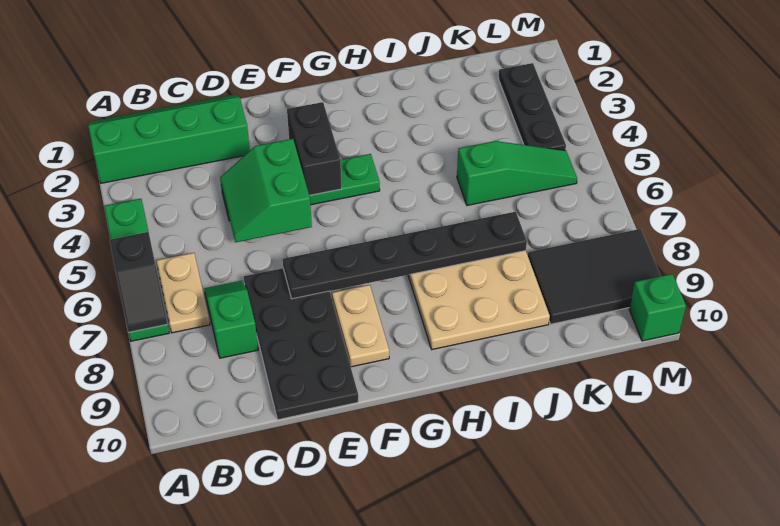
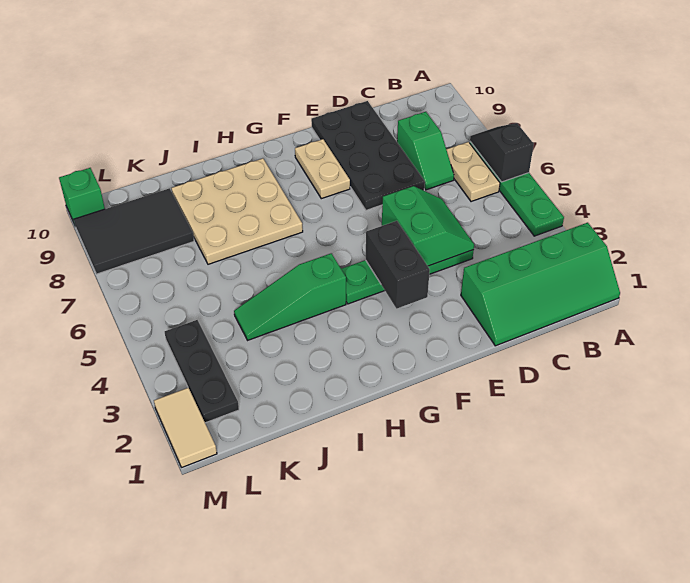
black plate E7:J7 level 2 -> none
green slope J5:L5 level 1 top J -> green slope H4:J4 level 1 top H
none -> tan tile M1:M2 level 1

